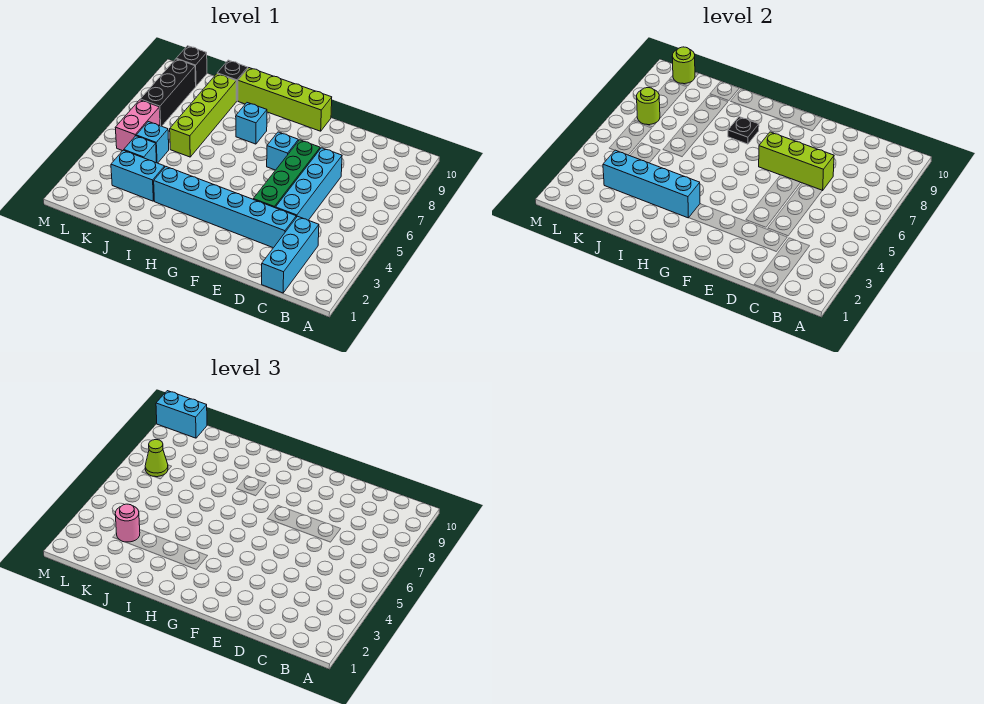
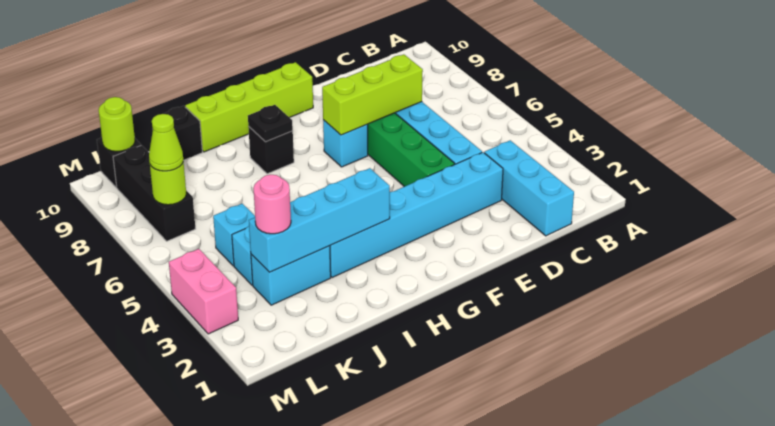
cyan brick H8 level 1 -> black brick H8 level 1
lime brick J6:J9 level 1 -> none
pink brick L5:L6 level 1 -> pink brick M3:M4 level 1
cyan brick L10:M10 level 3 -> none

